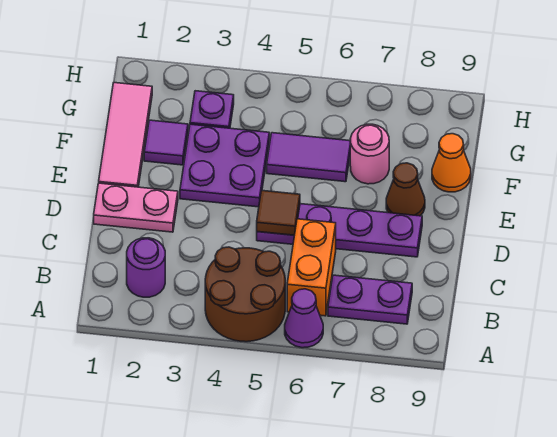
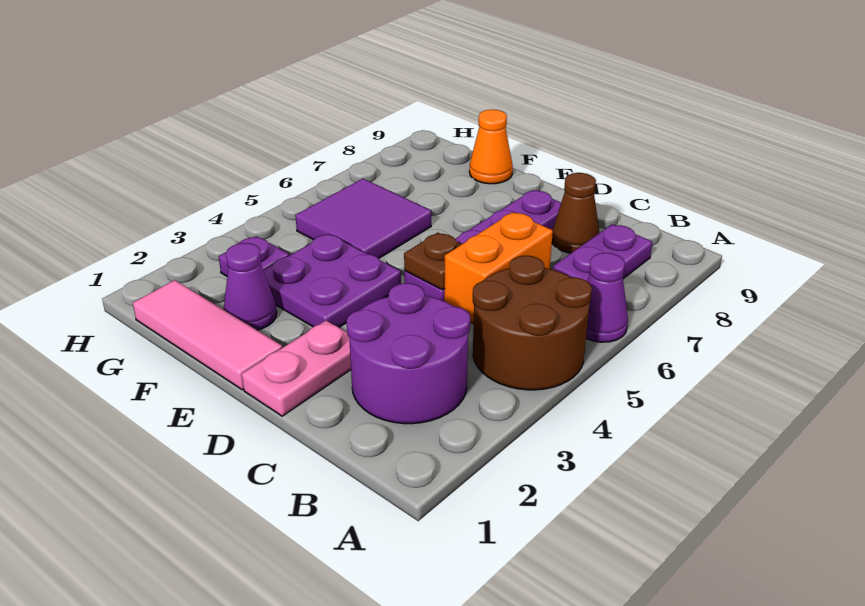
purple round brick B2 level 1 -> purple round brick B2:C3 level 1
orange brick B6:C6 level 1 -> orange brick C5:C6 level 1
brown tile D5 level 2 -> brown plate D5 level 2
brown cone E8 level 1 -> brown cone C8 level 1
purple tile F2 level 1 -> purple cone F2 level 1
purple tile F5:F6 level 1 -> purple tile F5:G6 level 1
pink round brick F7 level 1 -> none

